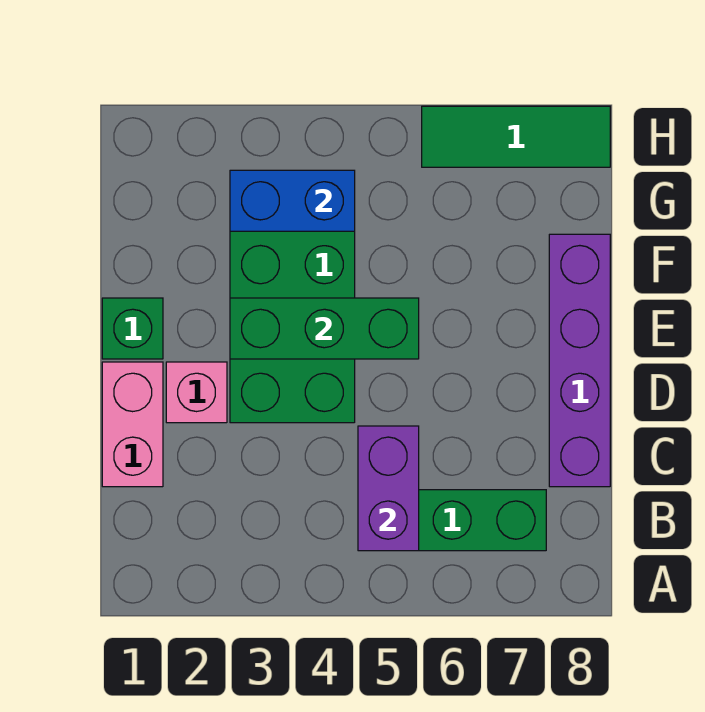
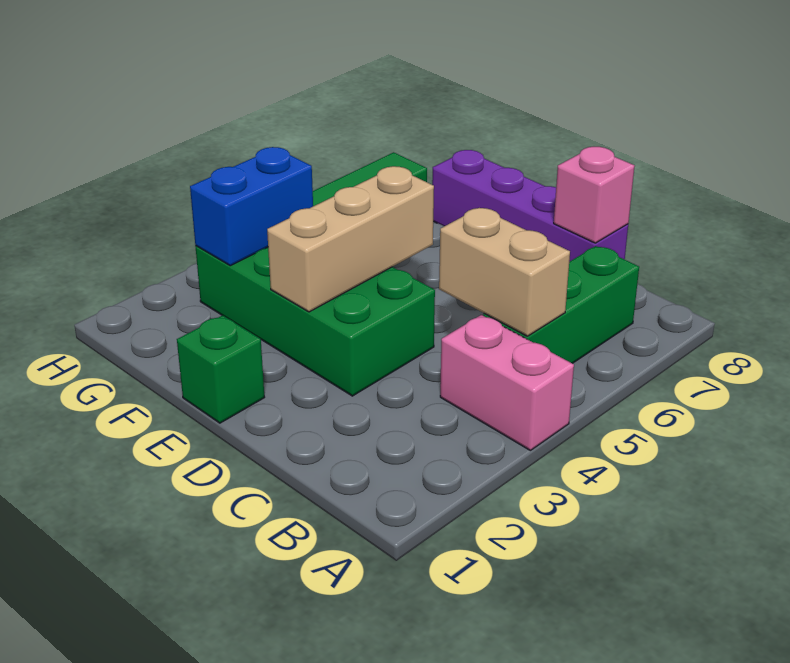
purple brick B5:C5 level 2 -> tan brick B5:C5 level 2
pink brick C1:D1 level 1 -> pink brick A4:B4 level 1
pink brick D2 level 1 -> pink brick C8 level 2
green brick E3:E5 level 2 -> tan brick E3:E5 level 2

